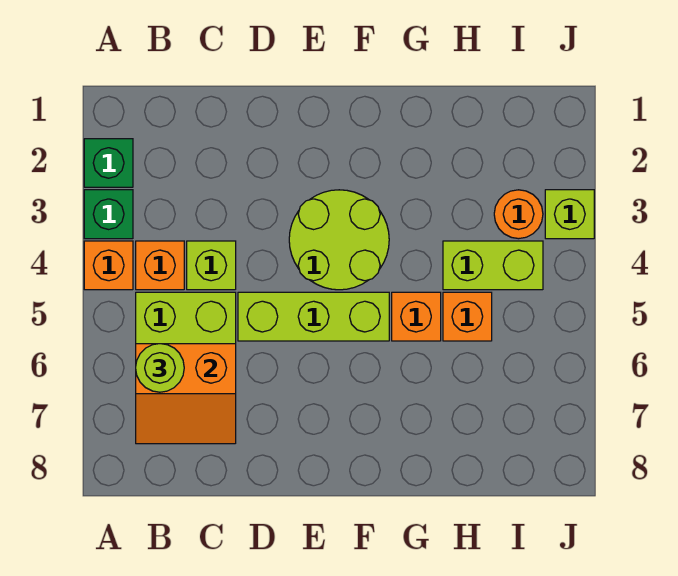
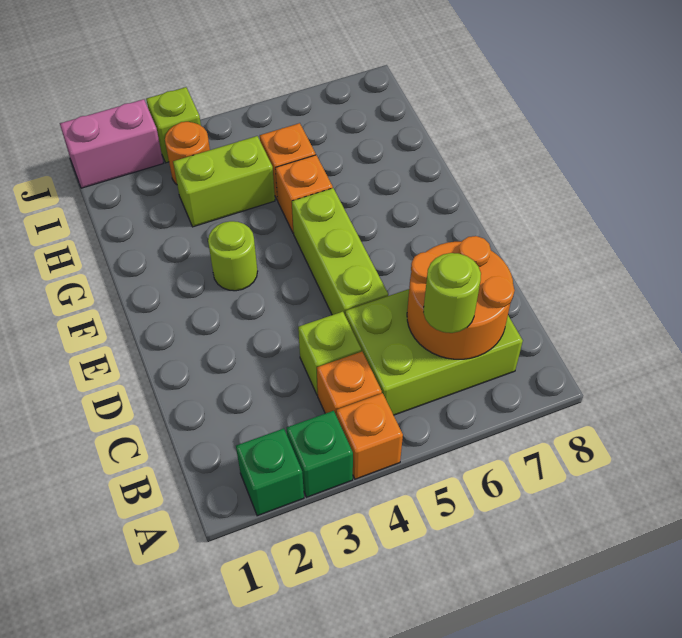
orange slope B6:C7 level 2 top 6 -> orange round brick B6:C7 level 2
lime round brick E3:F4 level 1 -> lime round brick F3 level 1
lime brick H4:I4 level 1 -> lime brick H3:H4 level 1
none -> pink brick J1:J2 level 1

